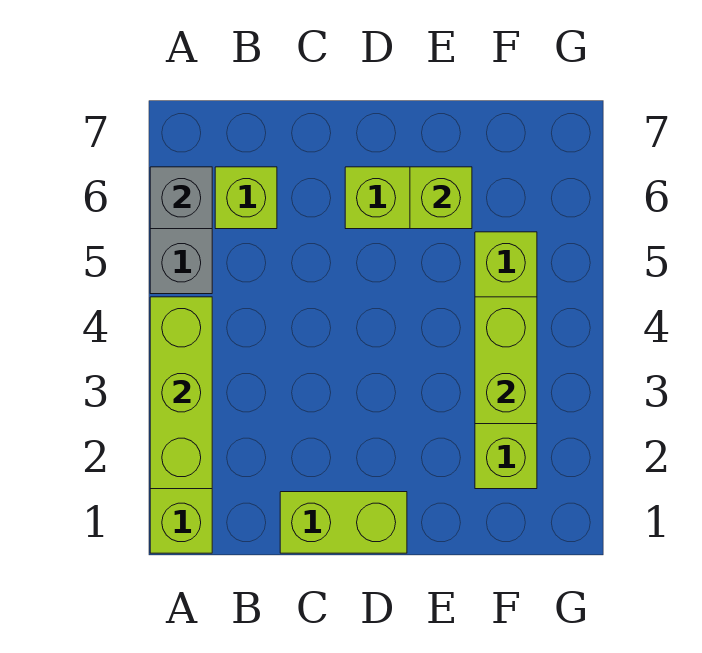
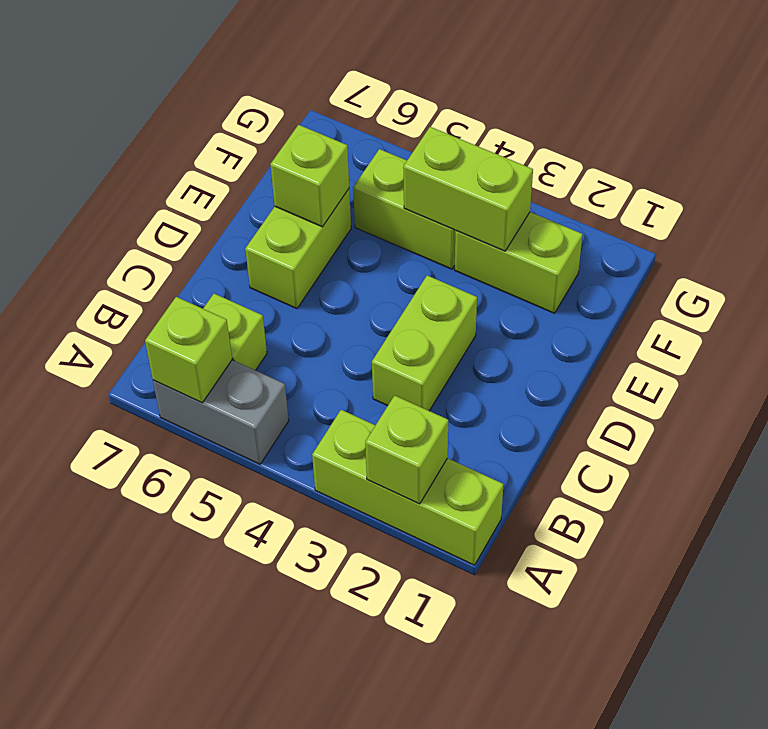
lime brick A2:A4 level 2 -> lime brick A2 level 2
grey brick A6 level 2 -> lime brick A6 level 2
lime brick C1:D1 level 1 -> lime brick C3:D3 level 1

